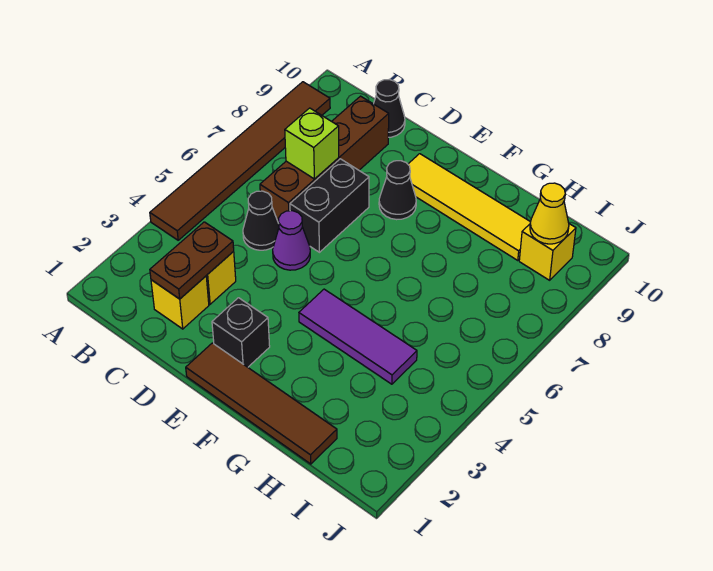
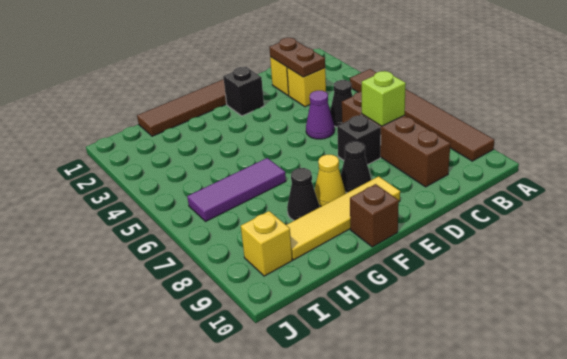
black cone C10 level 1 -> black cone G8 level 1
black brick D6:D7 level 1 -> black brick D7 level 1
purple tile F4:H4 level 1 -> purple tile G6:I6 level 1
none -> brown brick F10 level 1
yellow cone I9 level 2 -> yellow cone F8 level 1

